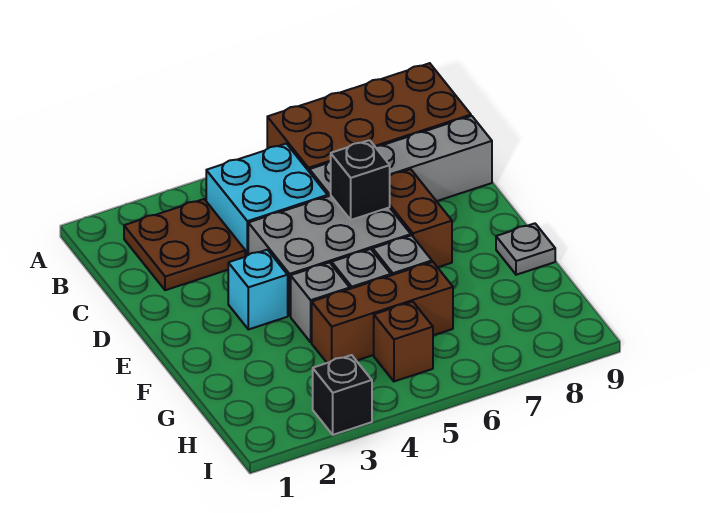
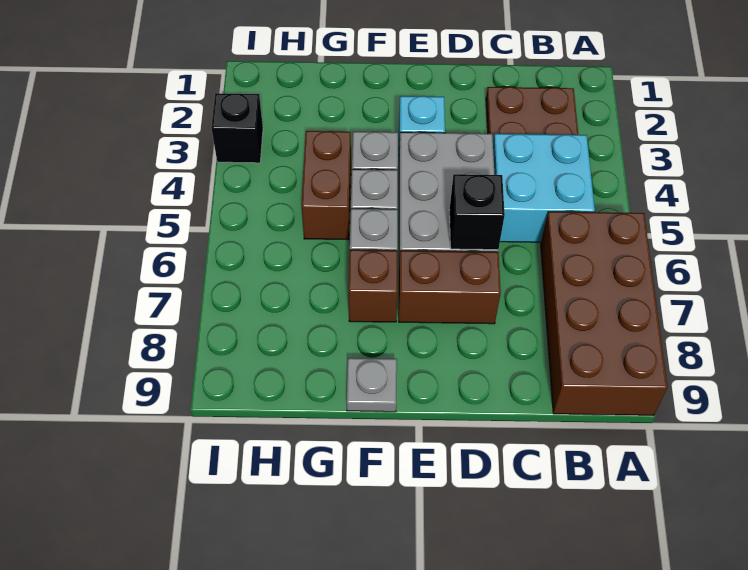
grey brick C6:C9 level 1 -> none
brown brick G4:G6 level 1 -> brown brick G4:G5 level 1
brown brick H5 level 1 -> brown brick F7 level 1

